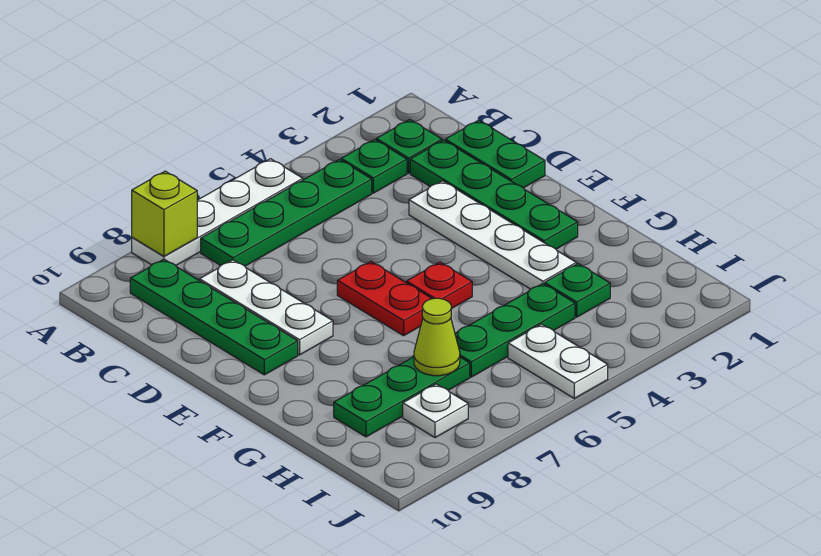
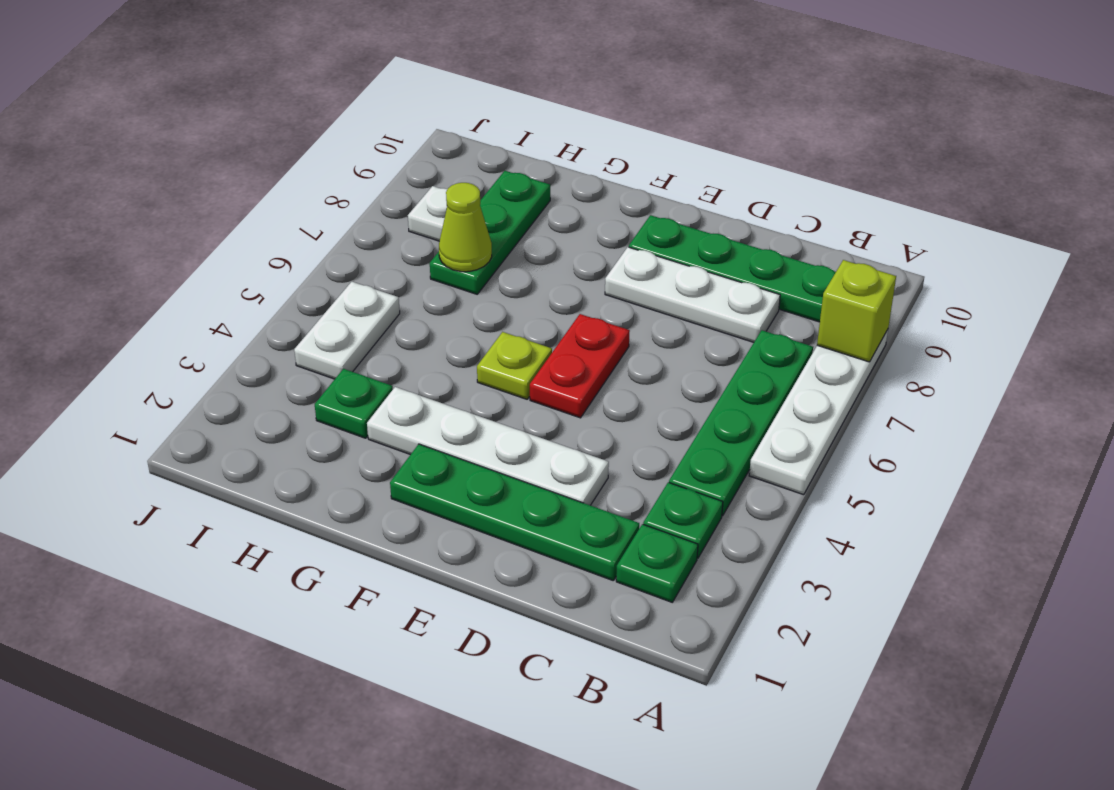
green plate C1:D1 level 1 -> none
red plate E6:F6 level 1 -> red plate E5:E6 level 1
red plate F5 level 1 -> lime plate F5 level 1
green plate H4:H6 level 1 -> none
white plate I5:J5 level 1 -> white plate I4:I5 level 1

